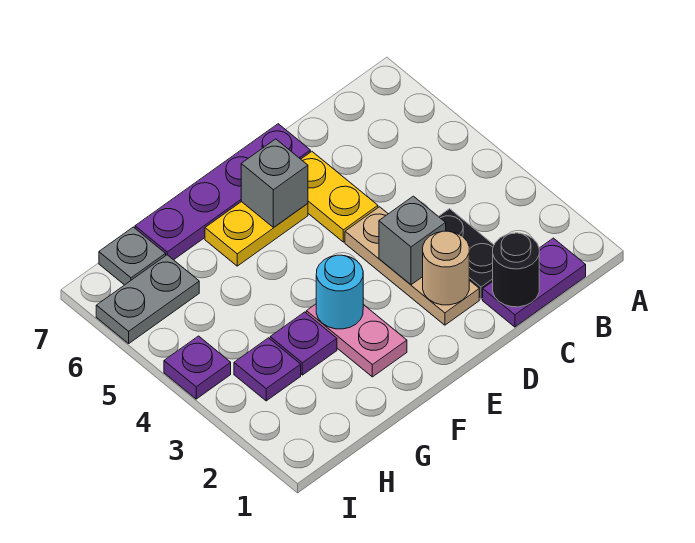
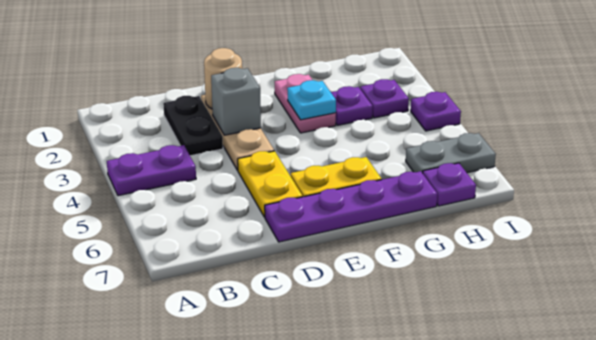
purple plate B1:C1 level 1 -> purple plate A4:B4 level 1
black round brick C1 level 2 -> none
grey brick E6 level 2 -> none
cyan round brick F3 level 2 -> cyan plate F3 level 2
grey plate H7 level 1 -> purple plate H7 level 1

